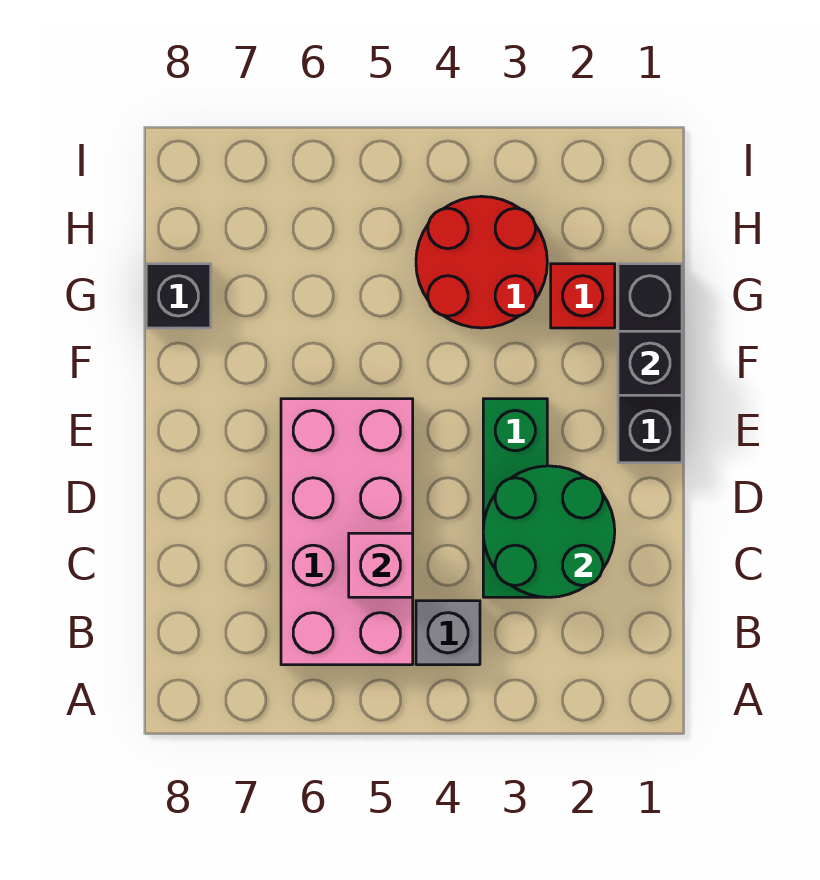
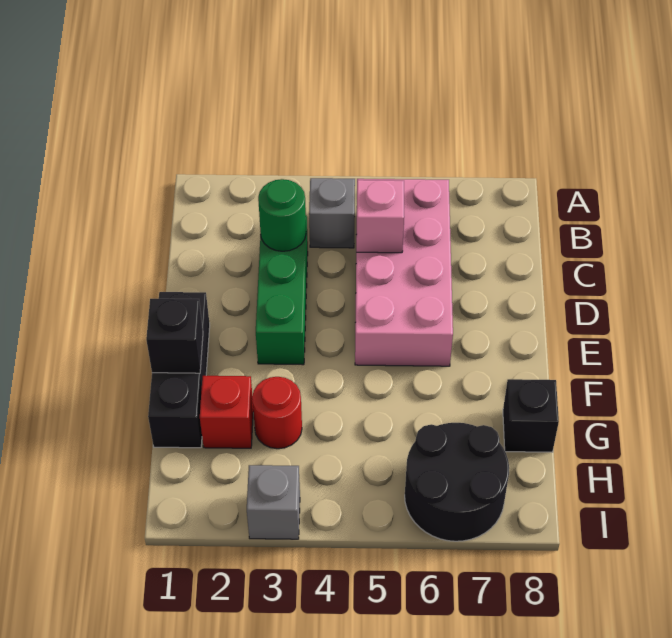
green round brick C2:D3 level 2 -> green round brick C3 level 2
red round brick G3:H4 level 1 -> red round brick G3 level 1
none -> black round brick H6:I7 level 1
none -> grey brick I3 level 1

